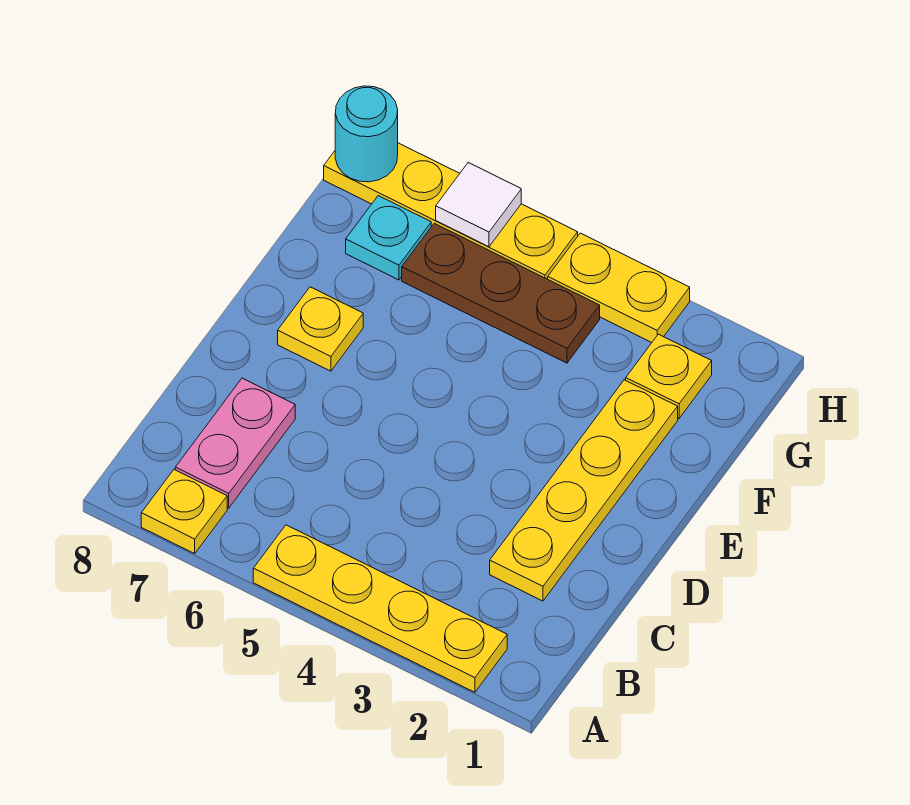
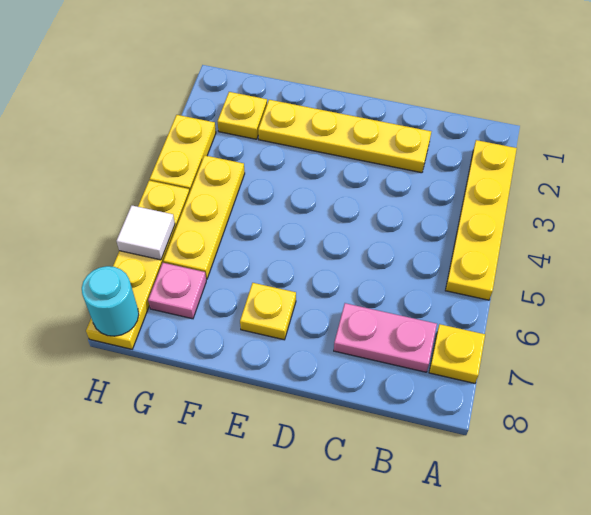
brown plate G4:G6 level 1 -> yellow plate G4:G6 level 1
cyan plate G7 level 1 -> pink plate G7 level 1

